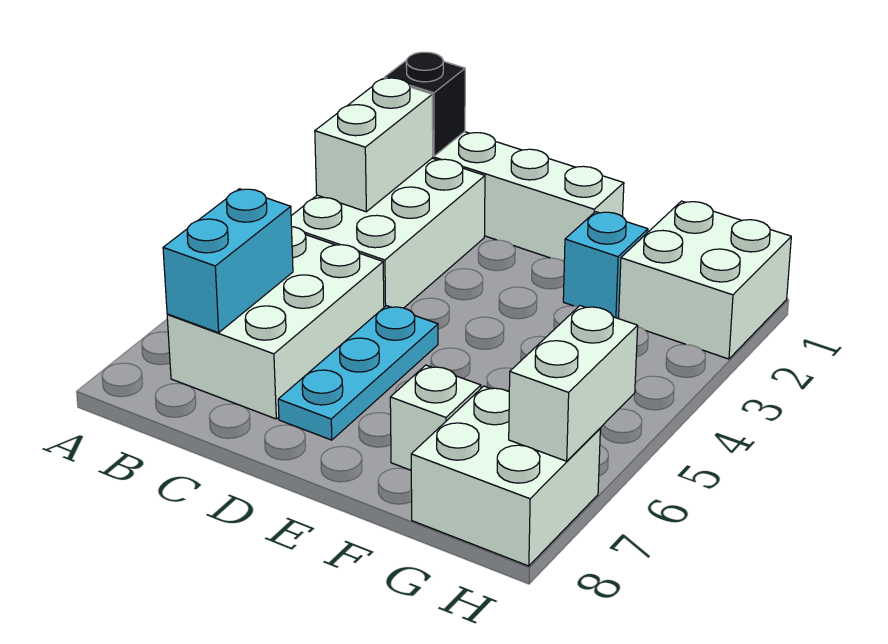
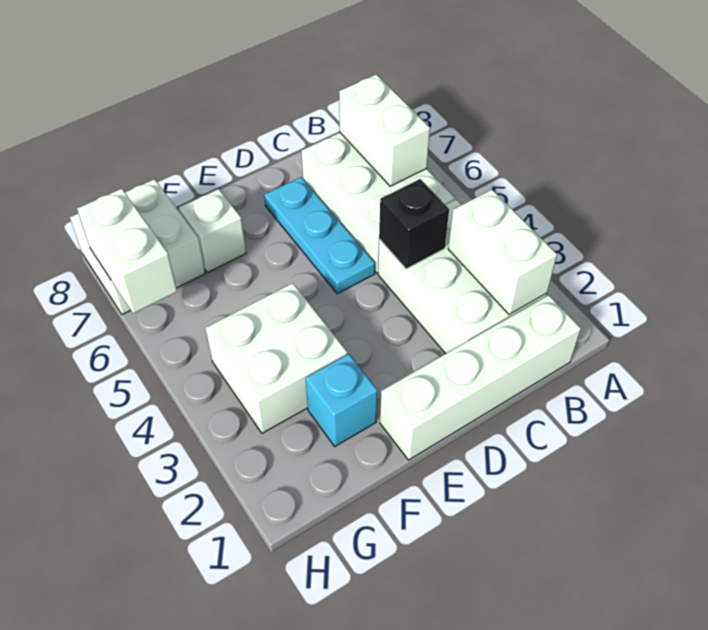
black brick B1 level 2 -> black brick C4 level 2
cyan brick B6:B7 level 2 -> white brick B6:B7 level 2
white brick G1:H2 level 1 -> white brick F3:G4 level 1

